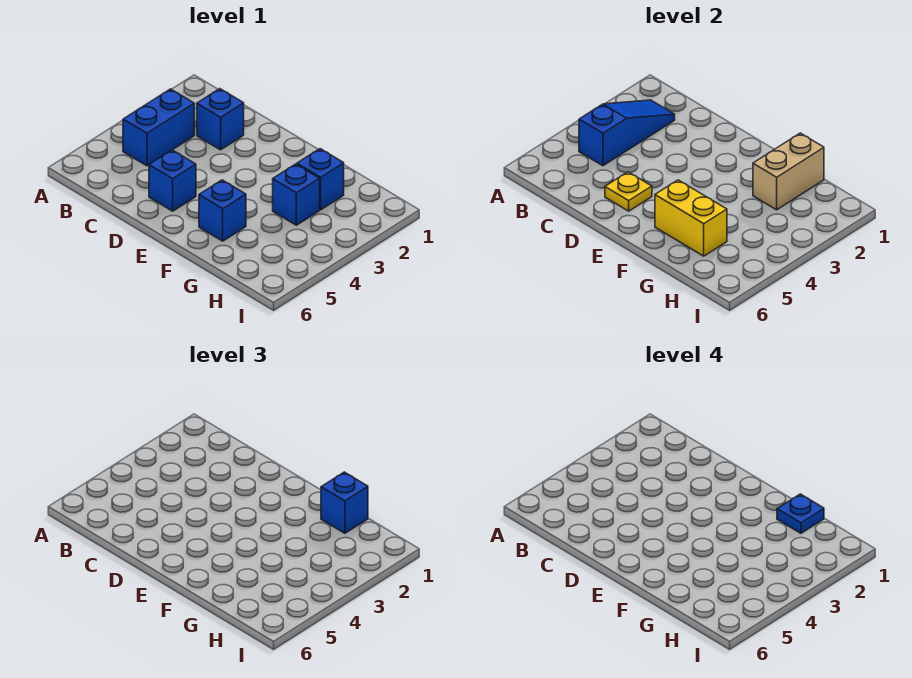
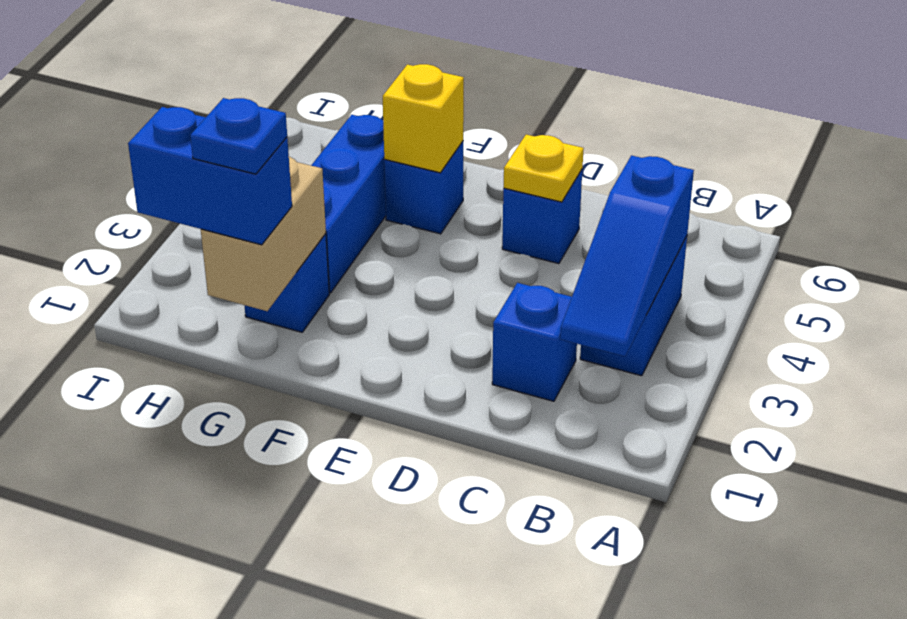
yellow brick F5:G5 level 2 -> yellow brick F5 level 2
blue brick G1 level 3 -> blue brick G1:H1 level 3
blue brick G3 level 1 -> blue brick G3:G5 level 1

